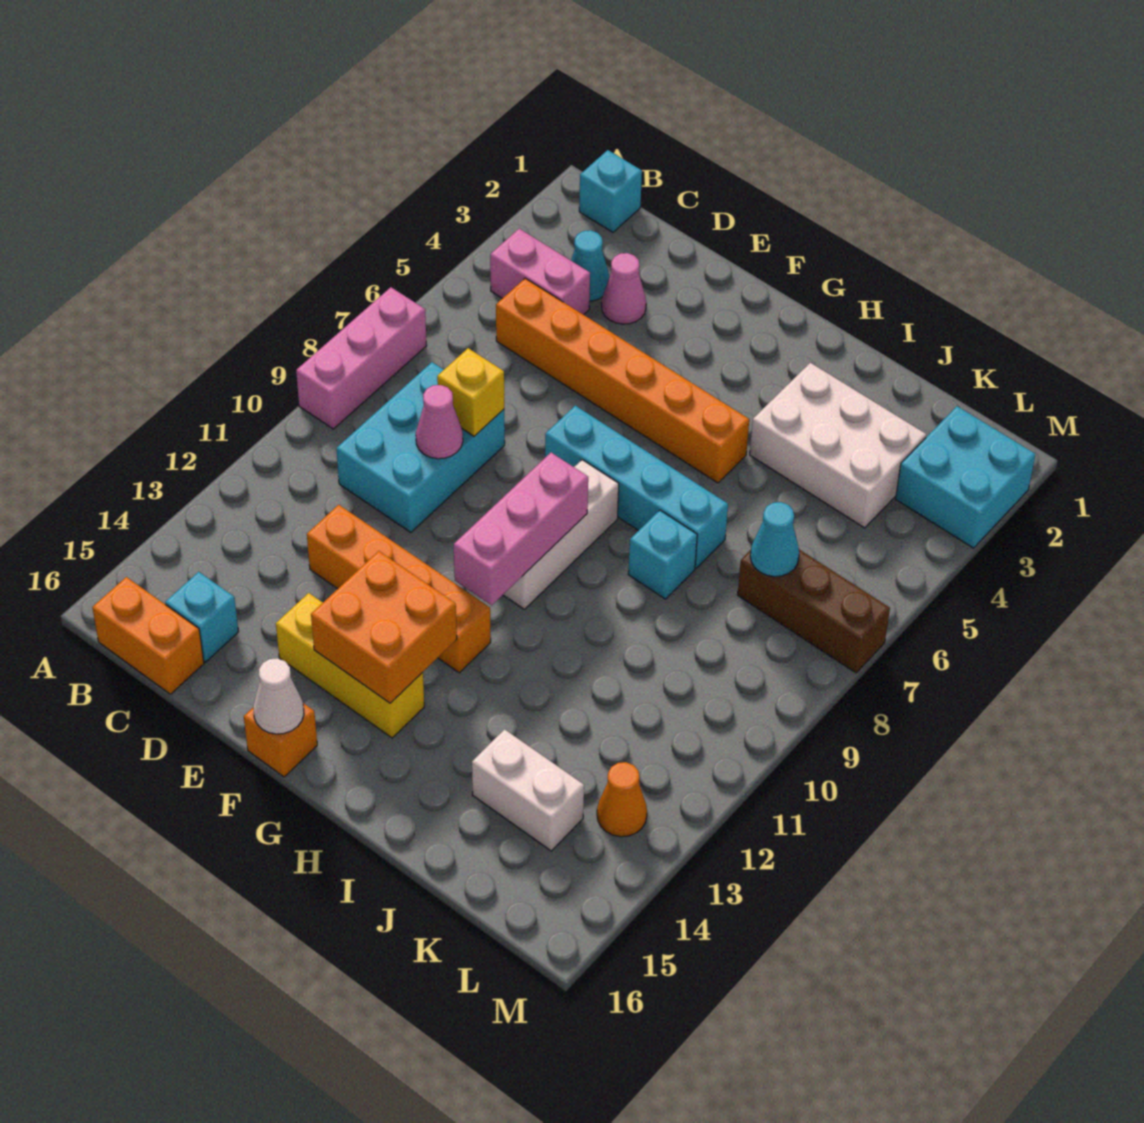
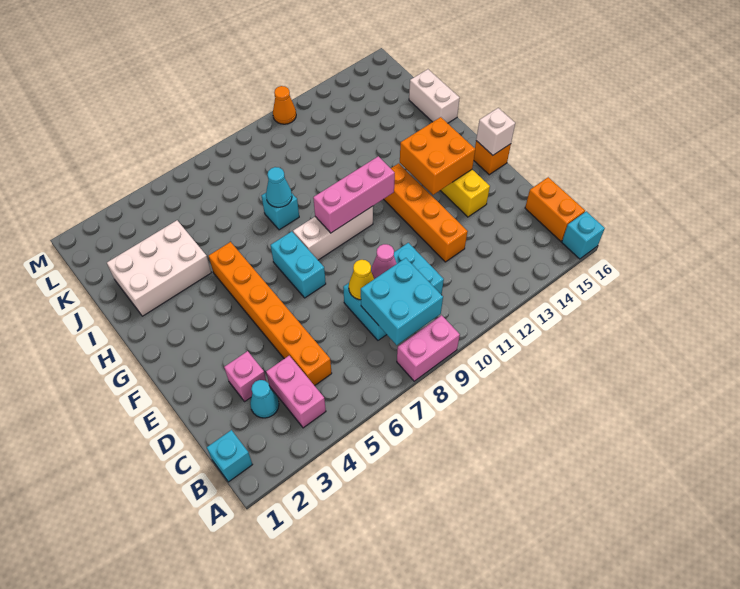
pink brick A7:A9 level 1 -> pink brick A8:A9 level 1
cyan brick C15 level 1 -> cyan brick A16 level 1
pink cone D3 level 1 -> pink brick D3 level 1
yellow brick D8 level 2 -> yellow cone D8 level 2
cyan brick F7:I7 level 1 -> cyan brick F7:G7 level 1
white cone F16 level 2 -> white brick F16 level 2
white brick I3:K4 level 1 -> white brick I2:J4 level 1
white brick J14:K14 level 1 -> white brick I16:J16 level 1
brown brick K7:M7 level 1 -> none
cyan cone K7 level 2 -> cyan cone I8 level 2
cyan brick L2:M3 level 1 -> cyan brick B8:C9 level 2
orange cone L13 level 1 -> orange cone M11 level 1

